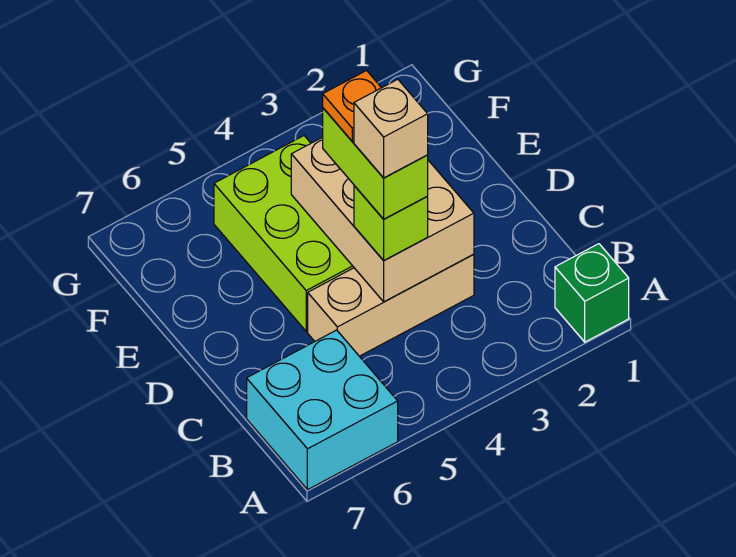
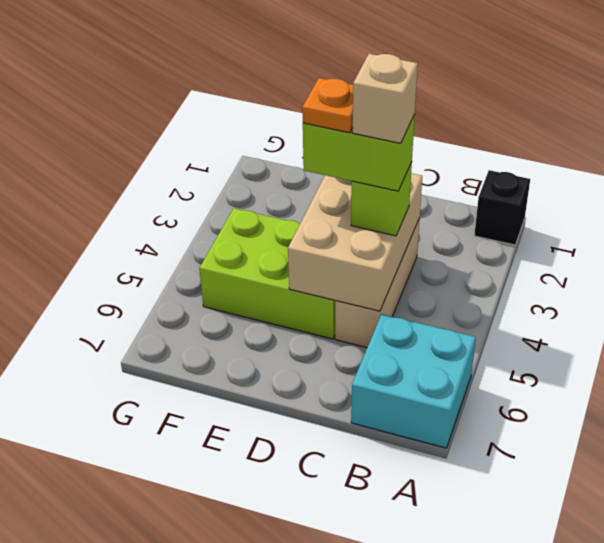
green brick A1 level 1 -> black brick A1 level 1
tan brick C3:E4 level 2 -> tan brick C3:D5 level 2

